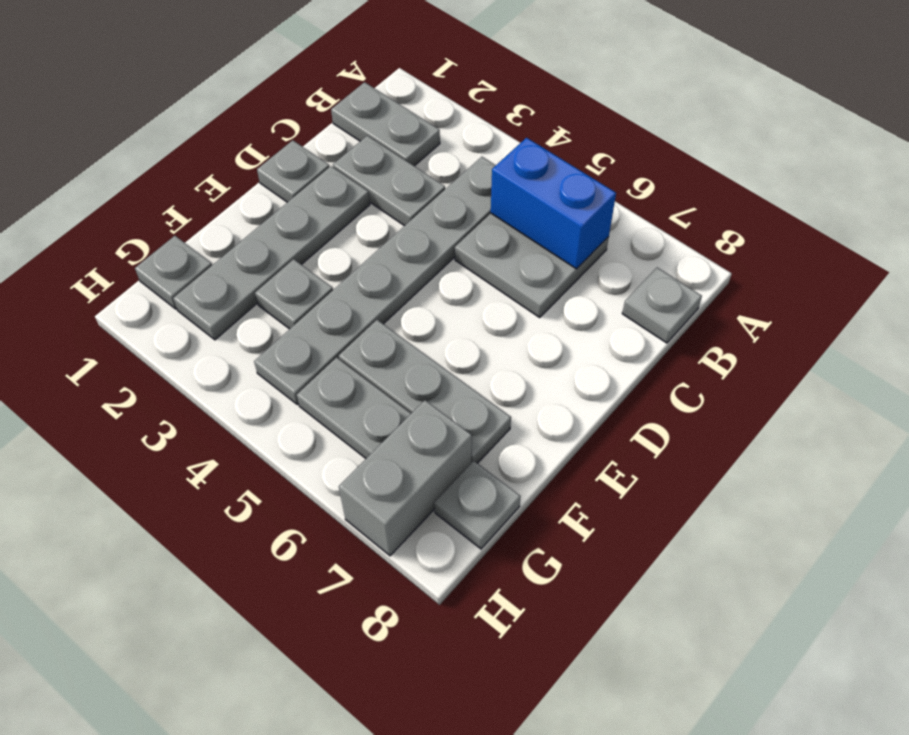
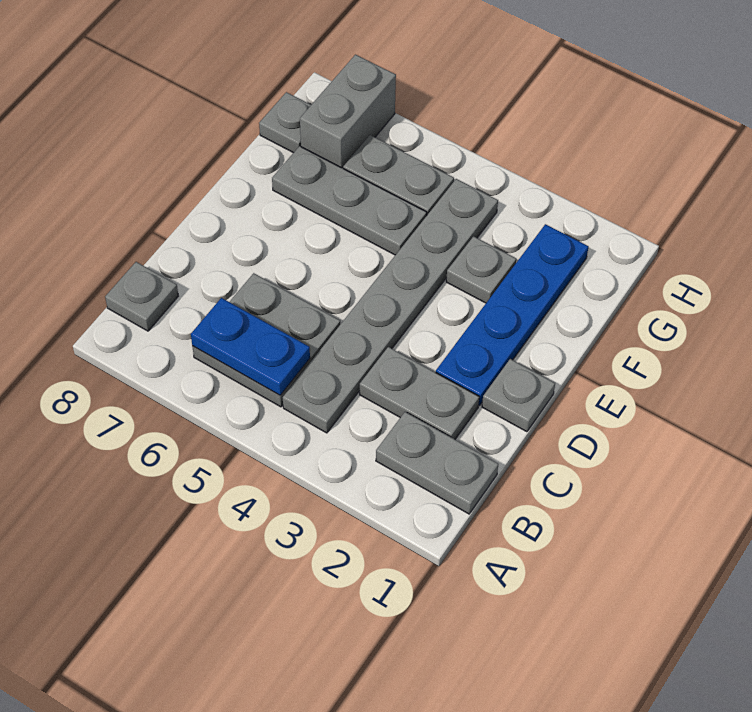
blue brick B5:B6 level 2 -> blue plate B5:B6 level 2
grey plate D2:G2 level 1 -> blue plate D2:G2 level 1
grey plate G1 level 1 -> none

